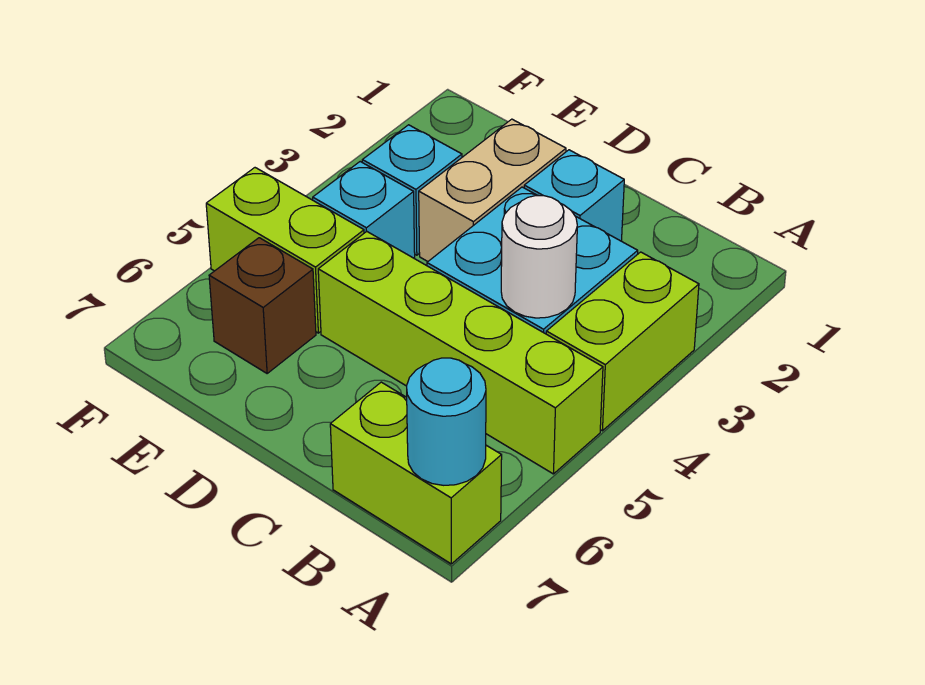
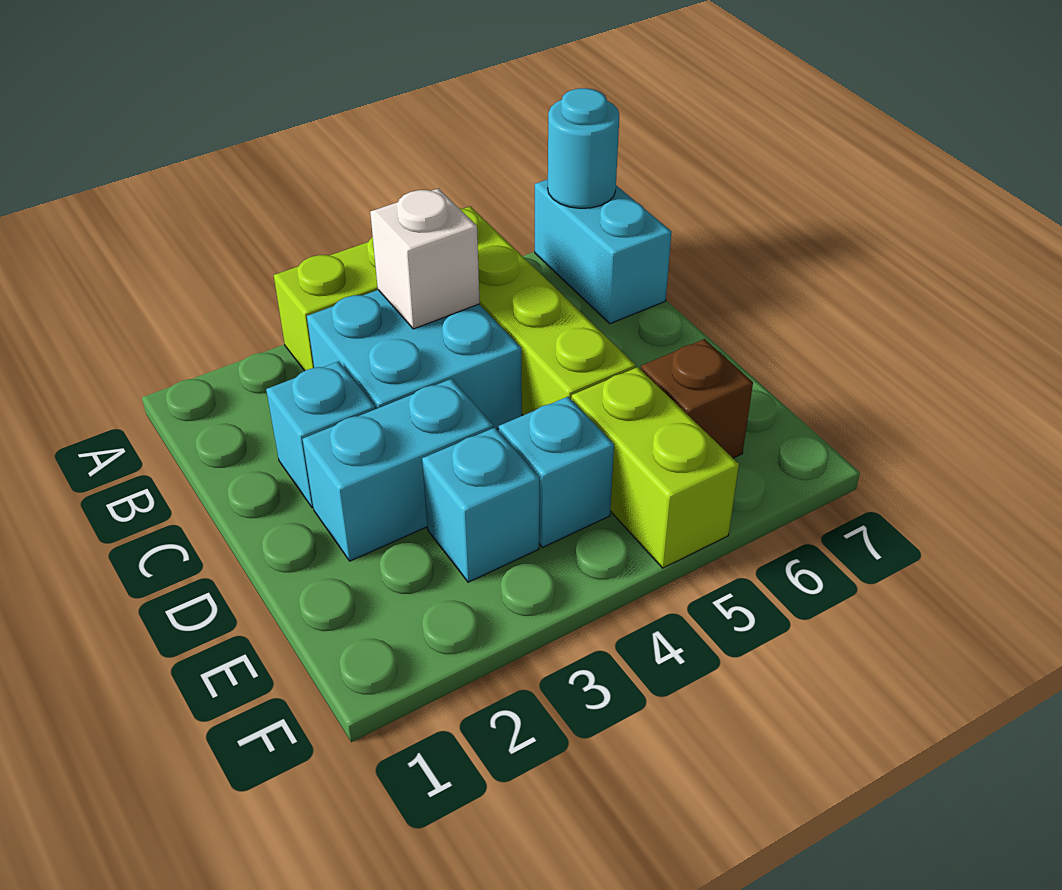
lime brick A7:B7 level 1 -> cyan brick A7:B7 level 1
white round brick B4 level 2 -> white brick B4 level 2
tan brick D2:D3 level 1 -> cyan brick D2:D3 level 1

